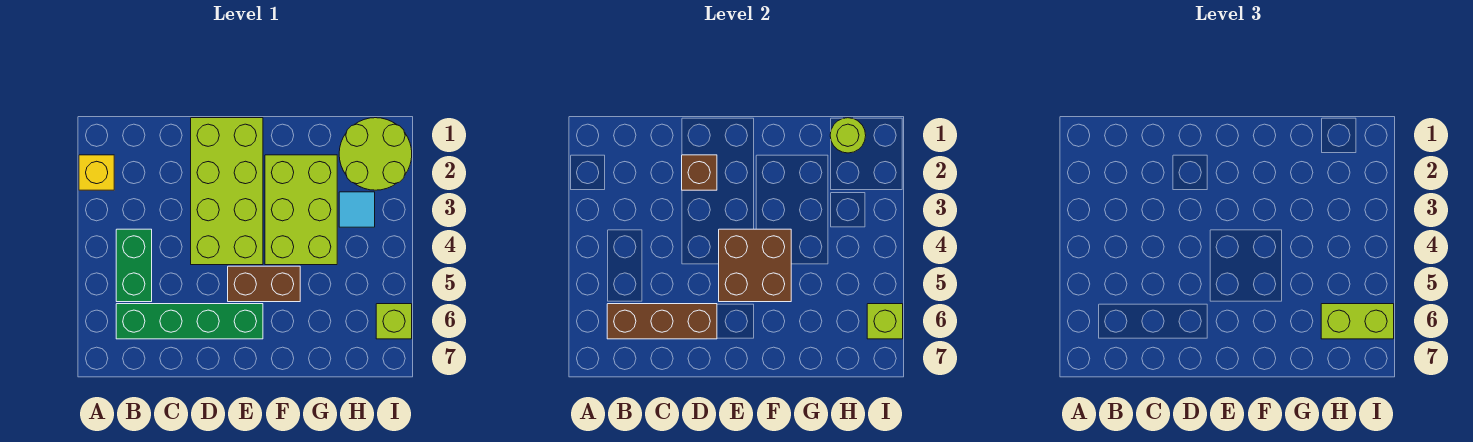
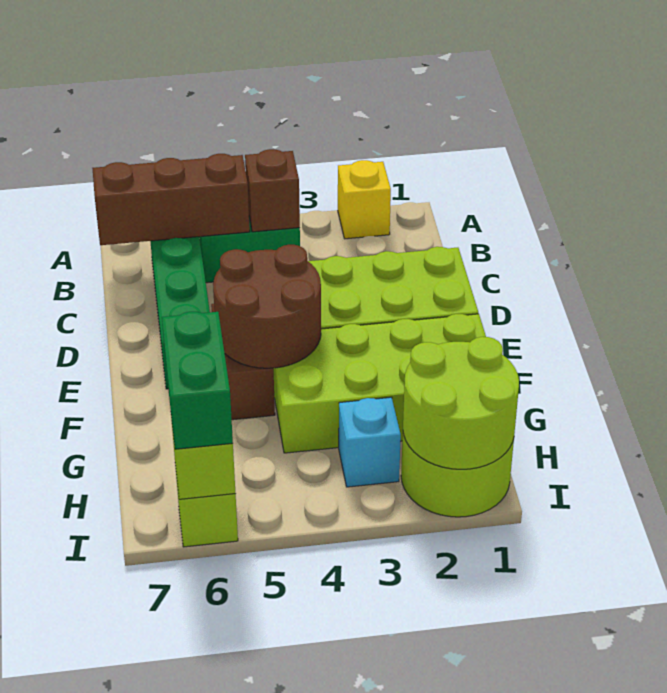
brown brick B6:D6 level 2 -> brown brick B5:B7 level 2
brown brick D2 level 2 -> brown brick B4 level 2
brown brick E4:F5 level 2 -> brown round brick E4:F5 level 2
lime brick F2:G4 level 1 -> lime brick F1:G4 level 1
lime round brick H1 level 2 -> lime round brick H1:I2 level 2
cyan tile H3 level 1 -> cyan brick H3 level 1
lime brick H6:I6 level 3 -> green brick H6:I6 level 3

